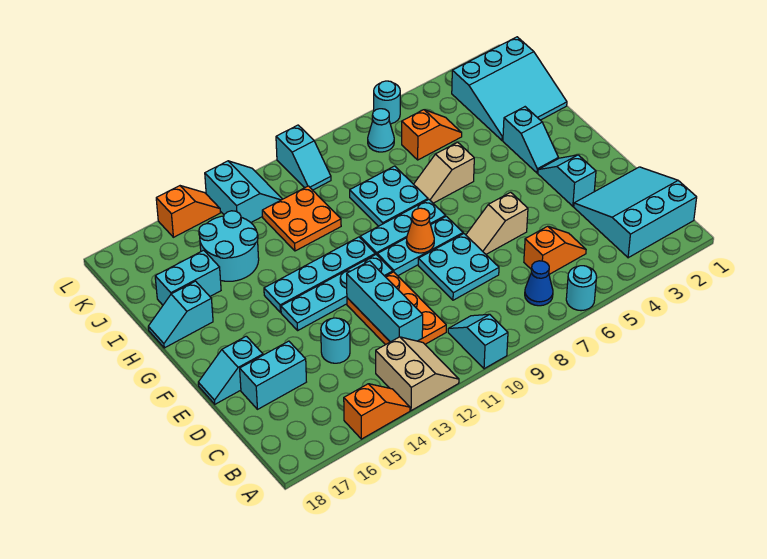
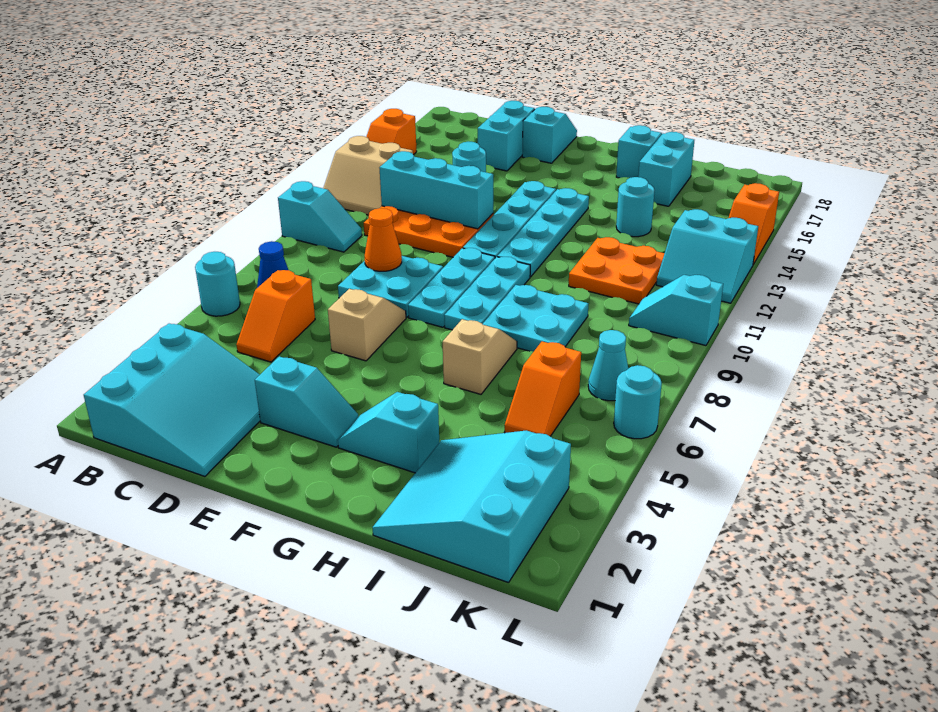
orange cone F9 level 2 -> orange cone D9 level 2
cyan round brick I14:J15 level 1 -> cyan round brick I14 level 1

